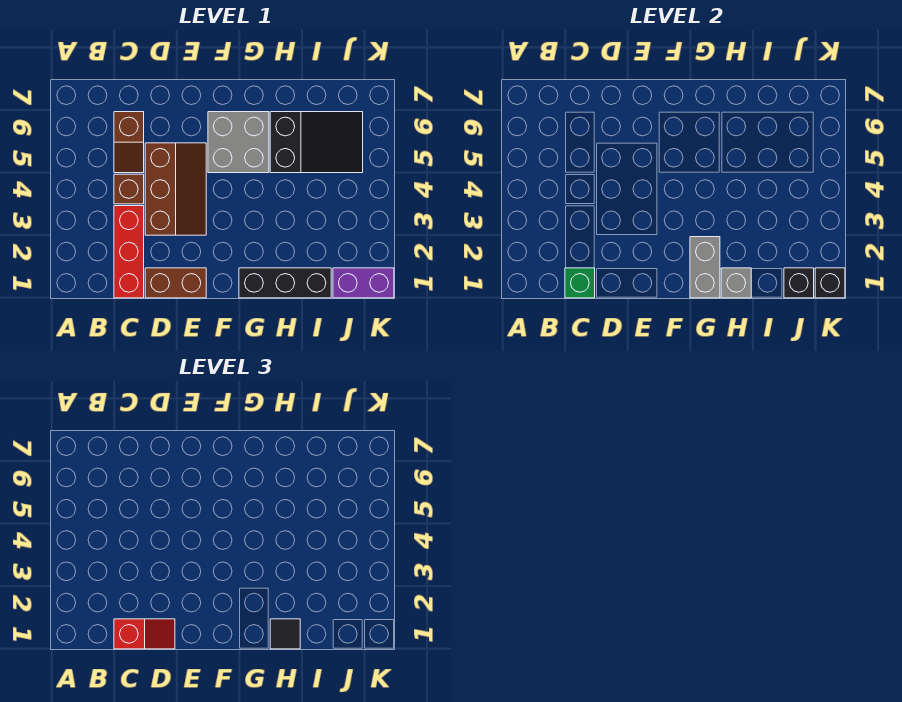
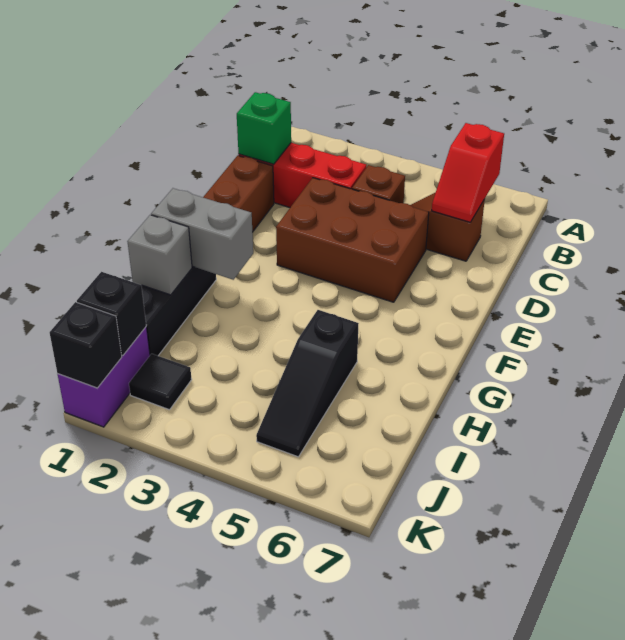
red slope C1:D1 level 3 top C -> red slope B6:C6 level 2 top B
brown slope D3:E5 level 1 top D -> brown brick D3:E5 level 1
grey brick F5:G6 level 1 -> none
black tile H1 level 3 -> black tile J2 level 1
black slope H5:J6 level 1 top H -> black slope H5:J5 level 1 top H

